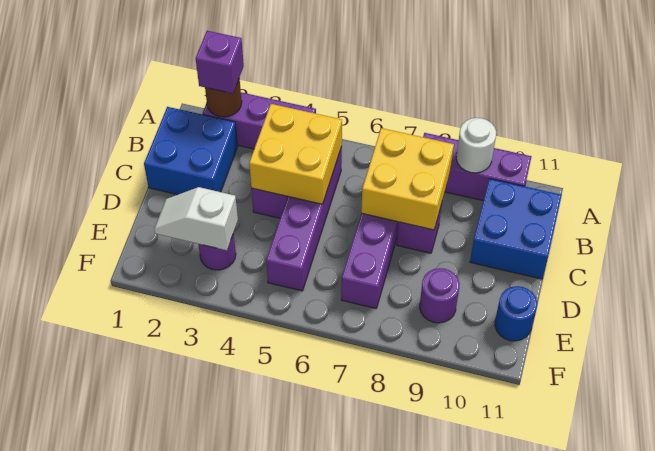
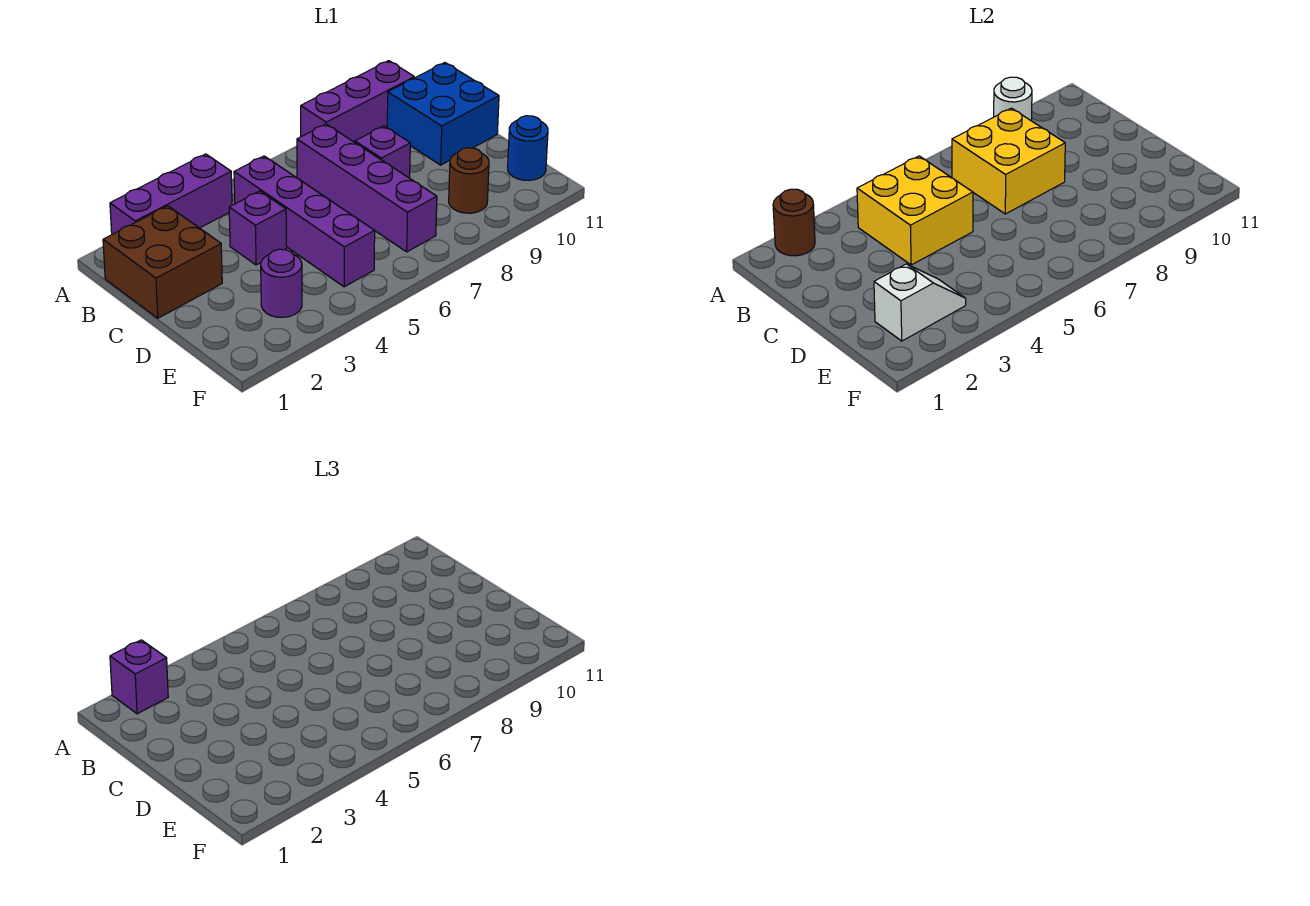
blue brick B1:C2 level 1 -> brown brick B1:C2 level 1
white slope E2:E3 level 2 top 3 -> white slope E2:E3 level 2 top 2
purple round brick E9 level 1 -> brown round brick E9 level 1

